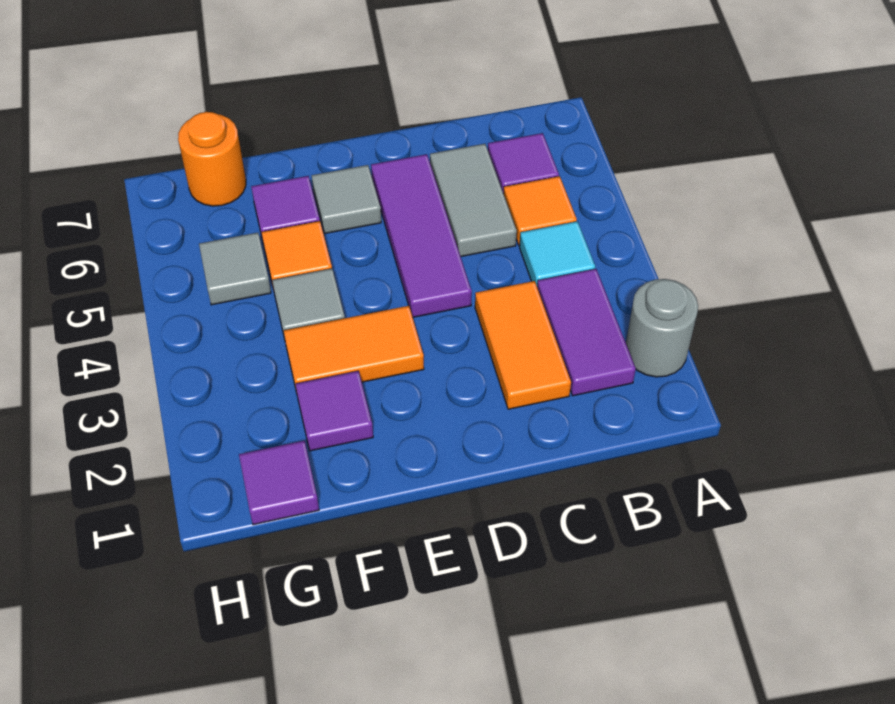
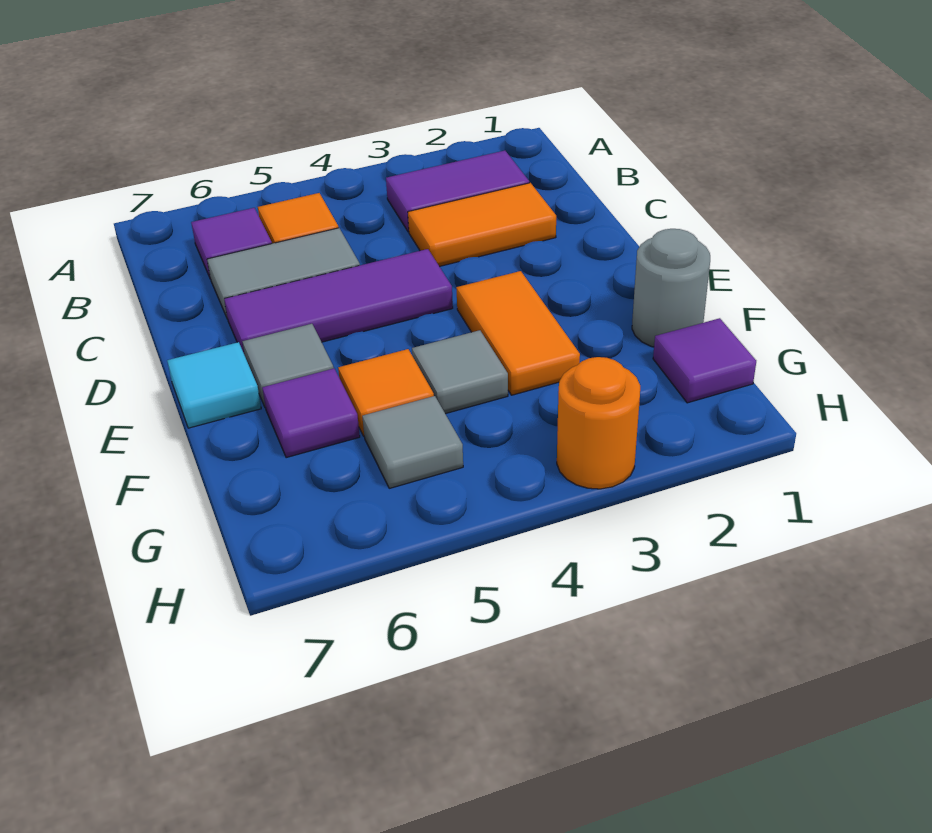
grey round brick A2 level 1 -> grey round brick F1 level 1
cyan tile B4 level 1 -> cyan tile E7 level 1
purple tile F2 level 1 -> none
orange round brick G7 level 1 -> orange round brick H3 level 1

